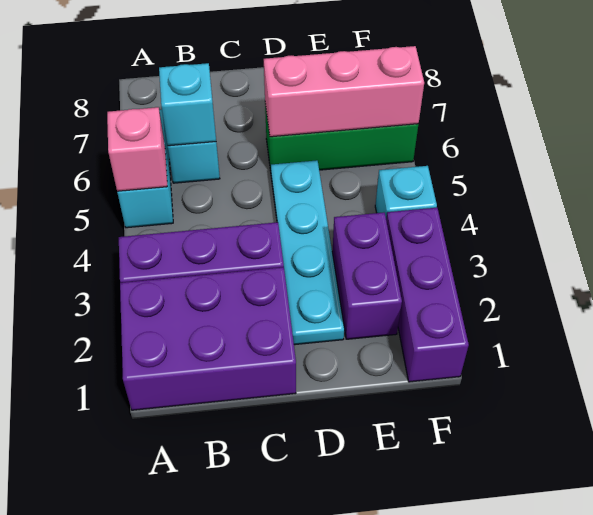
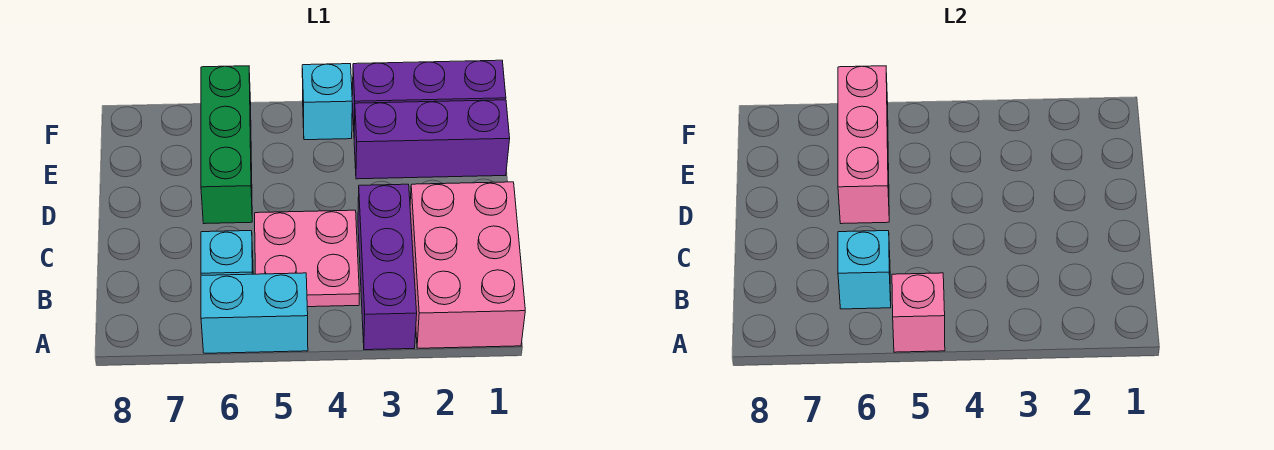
purple brick A1:C2 level 1 -> pink brick A1:C2 level 1
none -> pink plate B4:C5 level 1
cyan plate D2:D5 level 1 -> none
purple brick E2:E3 level 1 -> purple brick E1:E3 level 1

